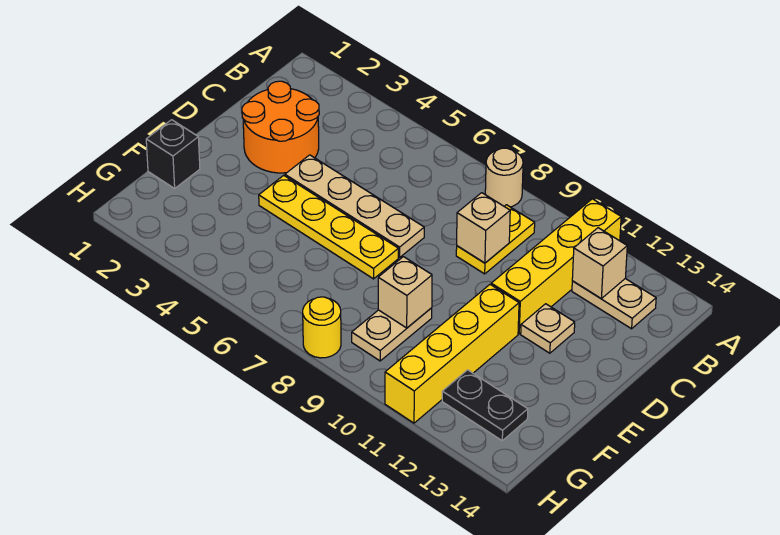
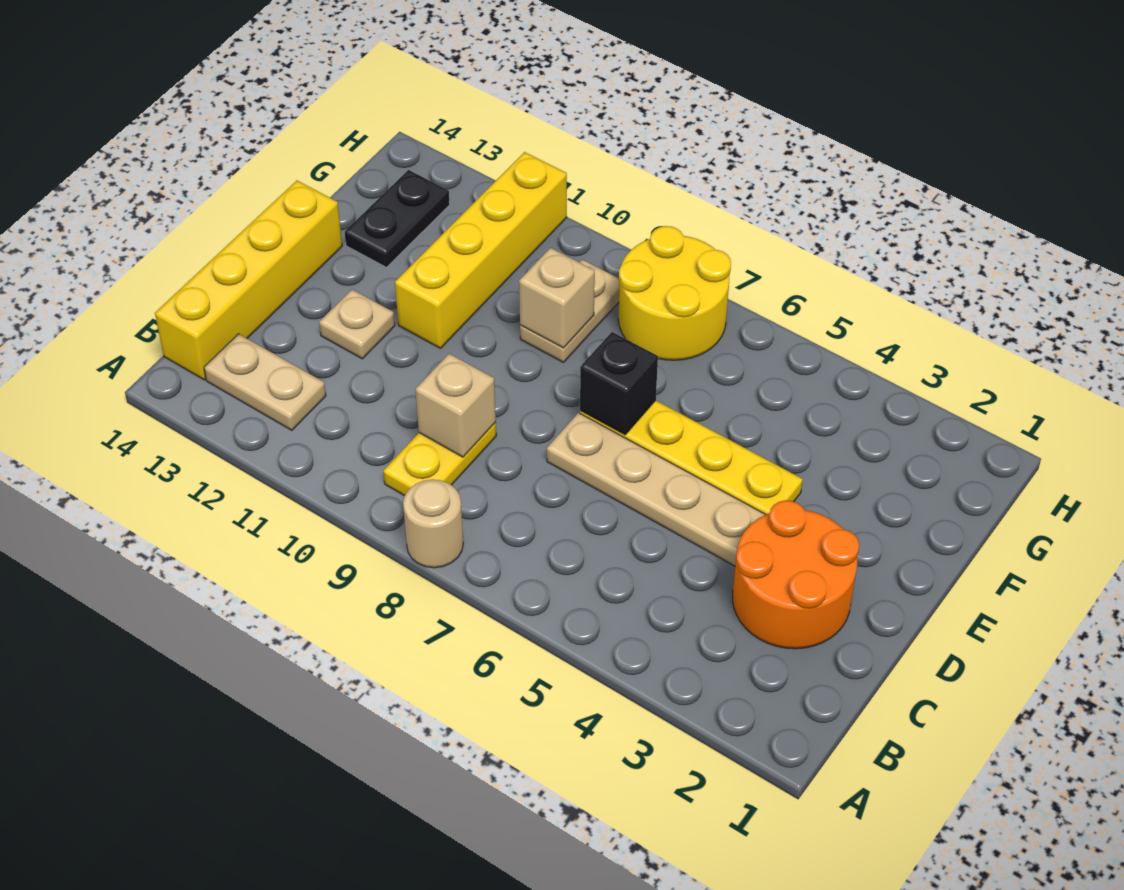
yellow brick A11:D11 level 1 -> yellow brick B14:E14 level 1
tan brick B12 level 2 -> none
black brick F1 level 1 -> black brick E7 level 2
black plate G12:G13 level 1 -> black plate F13:G13 level 1
yellow round brick H8 level 1 -> yellow round brick G7:H8 level 1

